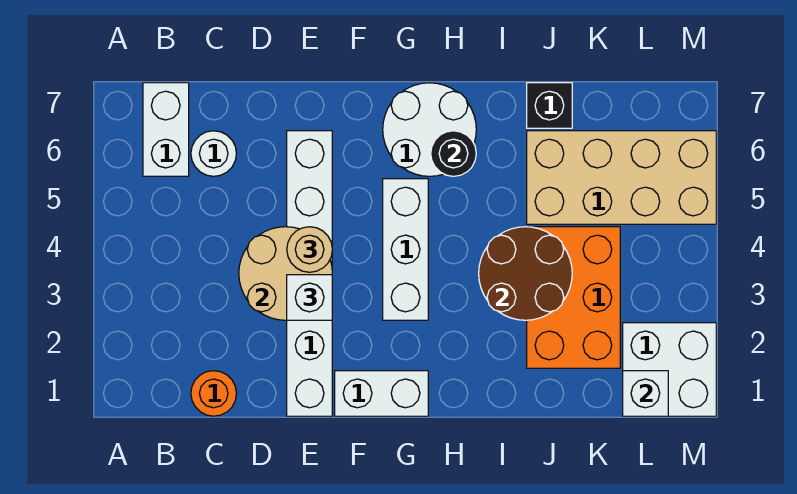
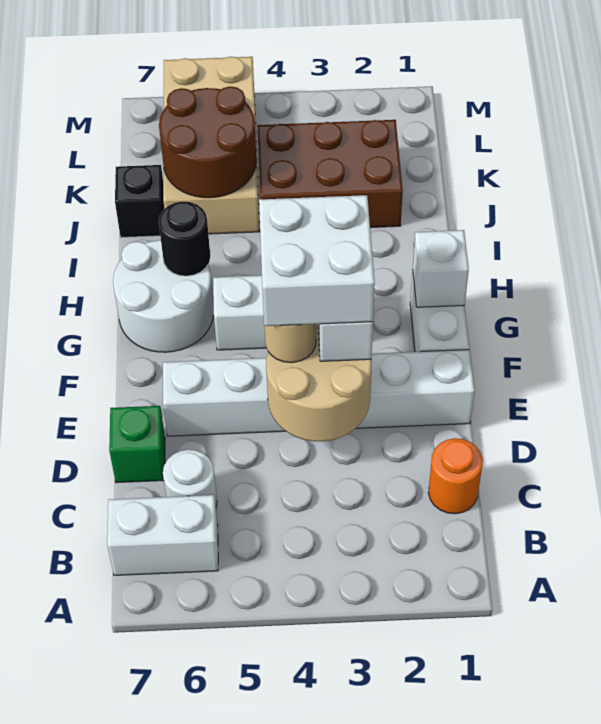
none -> green brick D7 level 1
brown round brick I3:J4 level 2 -> brown round brick J5:K6 level 2
orange brick J2:K4 level 1 -> brown brick J2:K4 level 1
white brick L1:M2 level 1 -> white brick E3:F4 level 4
white brick L1 level 2 -> white brick G1 level 2

